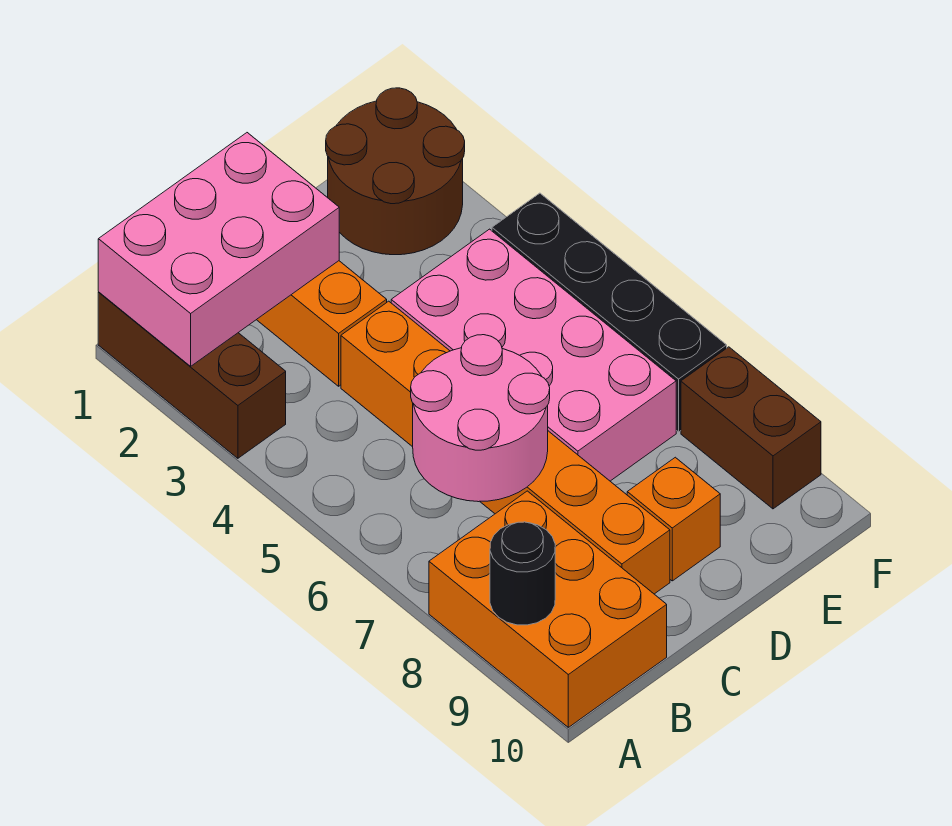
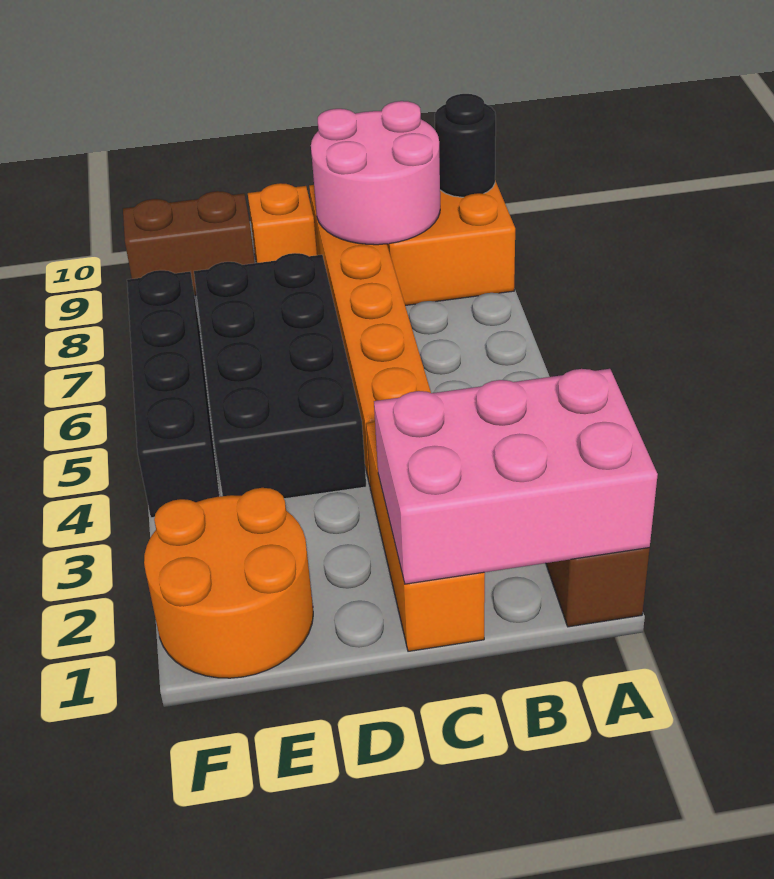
pink round brick B6:C7 level 2 -> pink round brick B8:C9 level 2
pink brick D4:E7 level 1 -> black brick D4:E7 level 1
brown round brick E1:F2 level 1 -> orange round brick E1:F2 level 1
brown brick F8:F9 level 1 -> brown brick E9:F9 level 1

